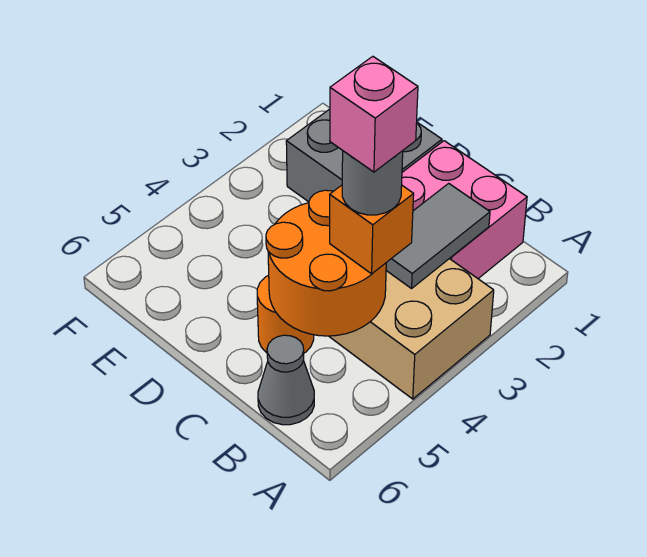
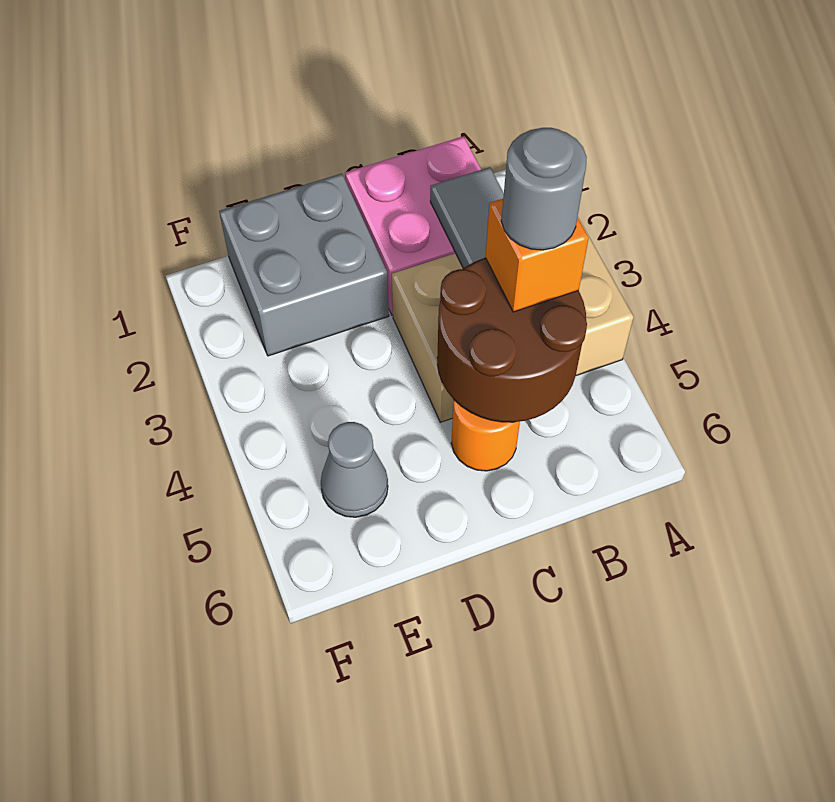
orange round brick B4:C5 level 2 -> brown round brick B4:C5 level 2
pink brick B4 level 5 -> none
grey cone B6 level 1 -> grey cone E5 level 1

